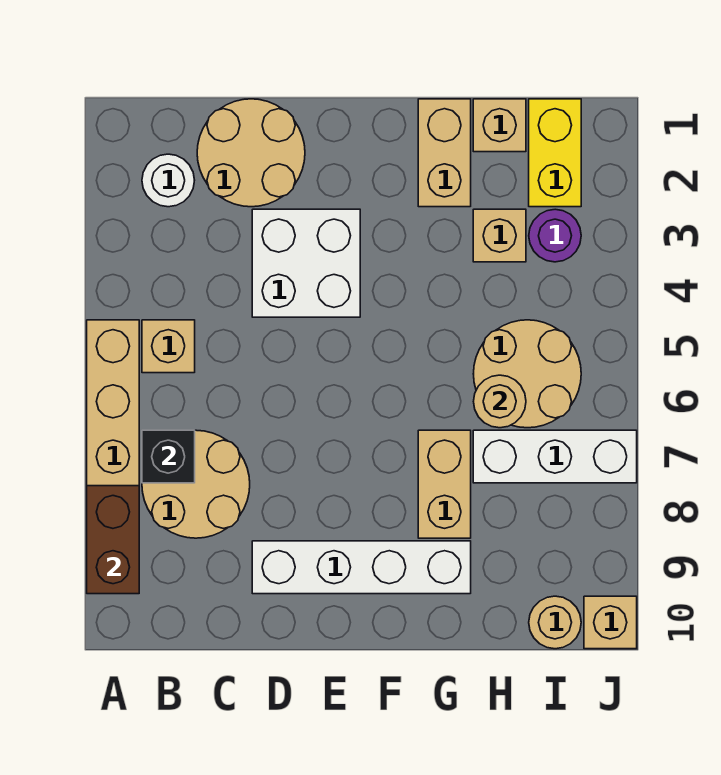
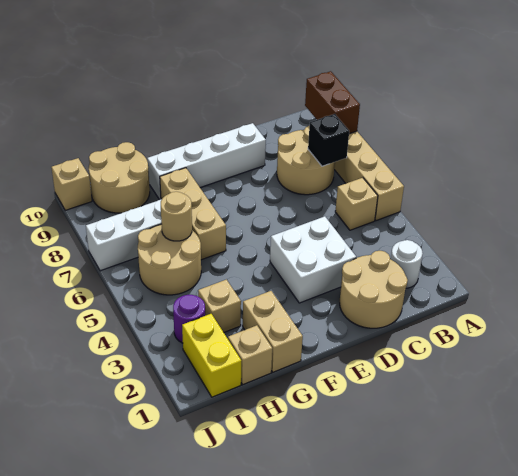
tan brick G7:G8 level 1 -> tan brick G6:G8 level 1
tan round brick I10 level 1 -> tan round brick H9:I10 level 1

